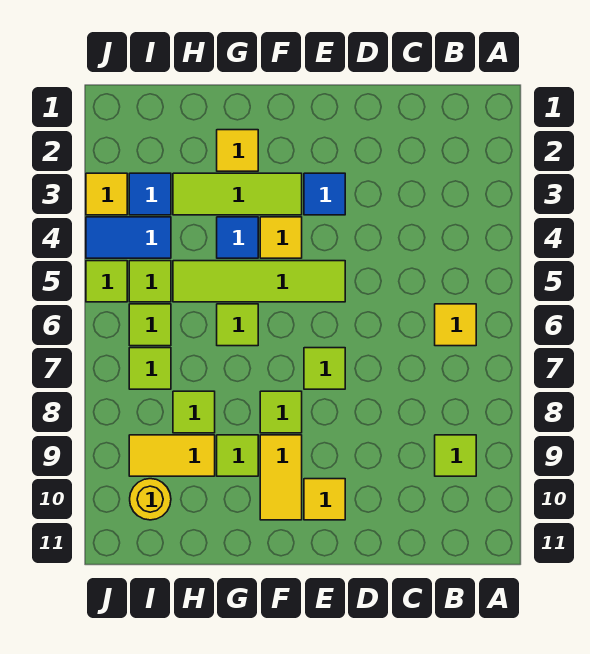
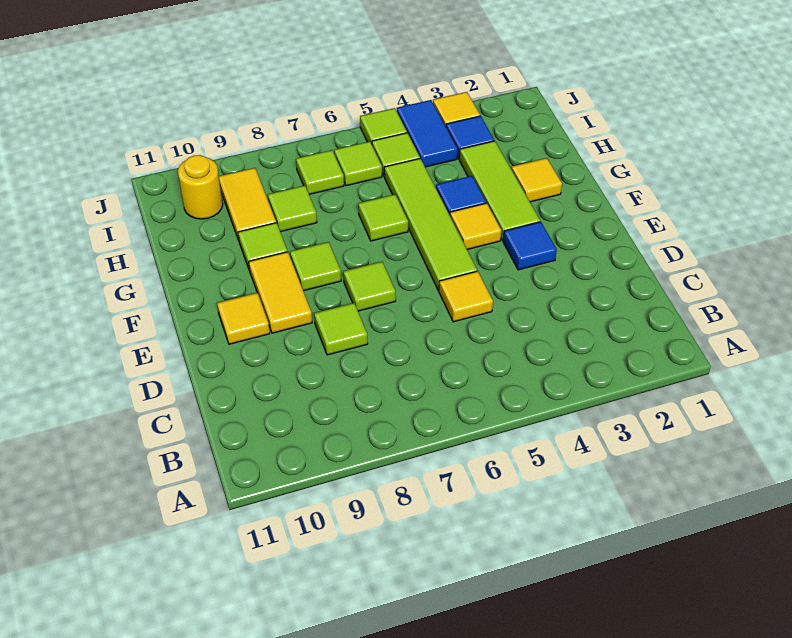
yellow tile B6 level 1 -> yellow tile D5 level 1
lime tile B9 level 1 -> lime tile D8 level 1
yellow tile F9:F10 level 1 -> yellow tile E9:F9 level 1

